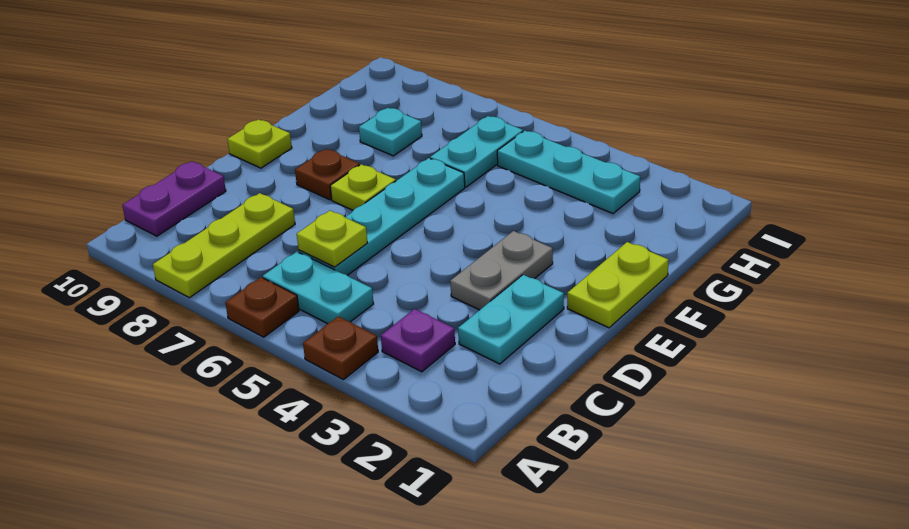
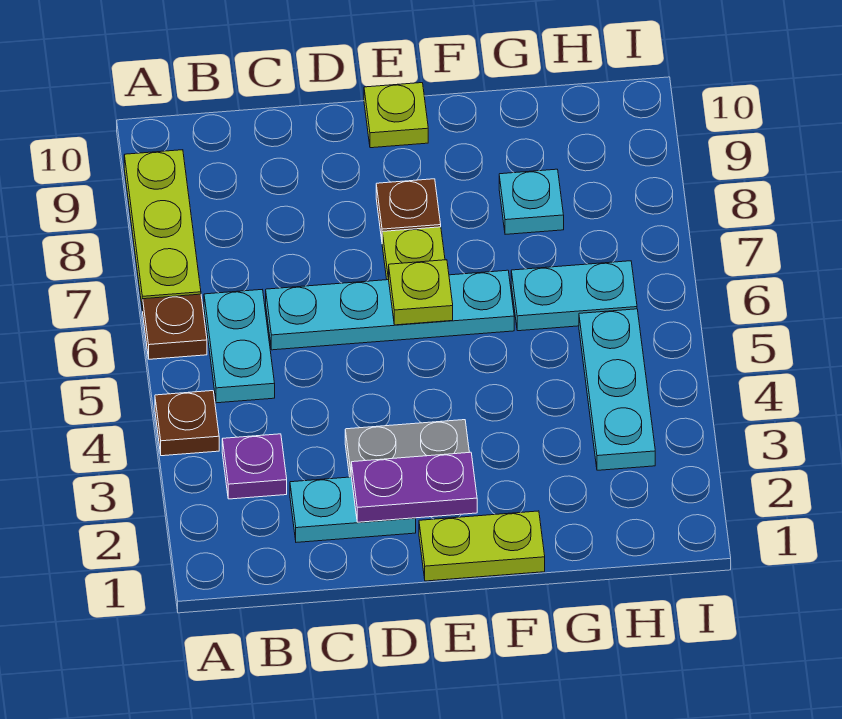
lime plate A8:C8 level 1 -> lime plate A7:A9 level 1
purple plate B10:C10 level 1 -> purple plate D2:E2 level 2
lime plate C6 level 2 -> lime plate E6 level 2

